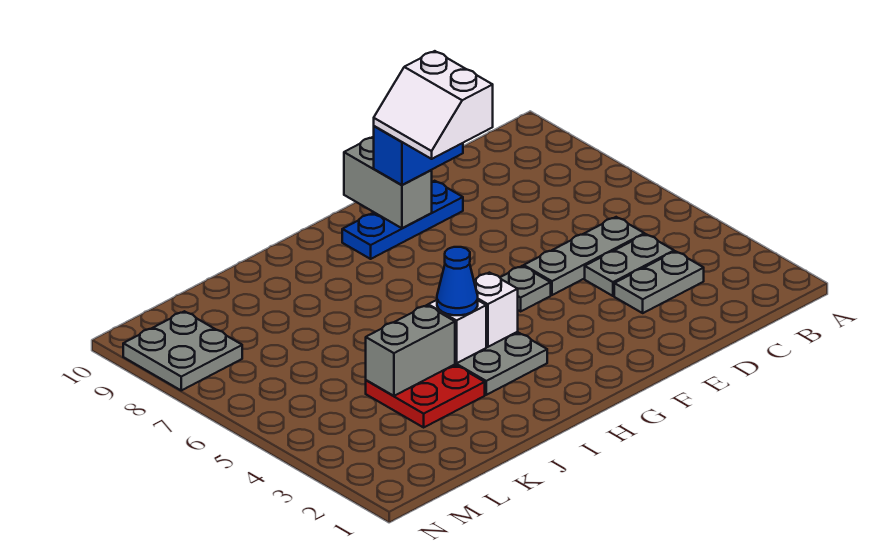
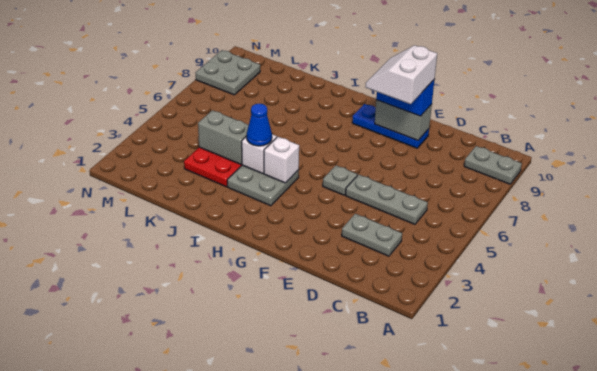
grey plate C4:D4 level 1 -> grey plate A9:B9 level 1
grey brick F9:F10 level 2 -> grey brick E9:F9 level 2

